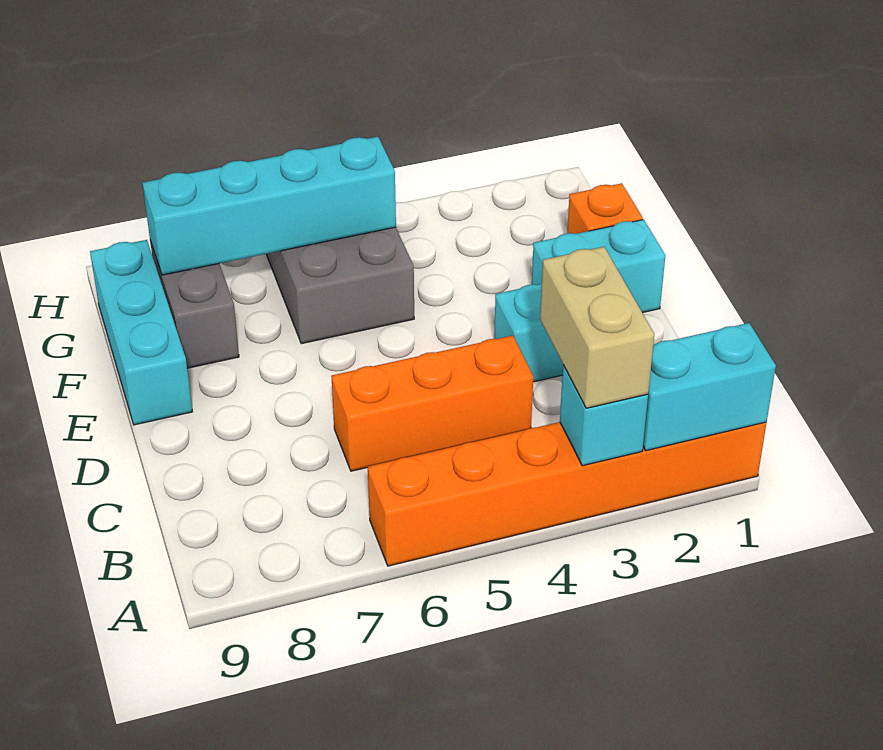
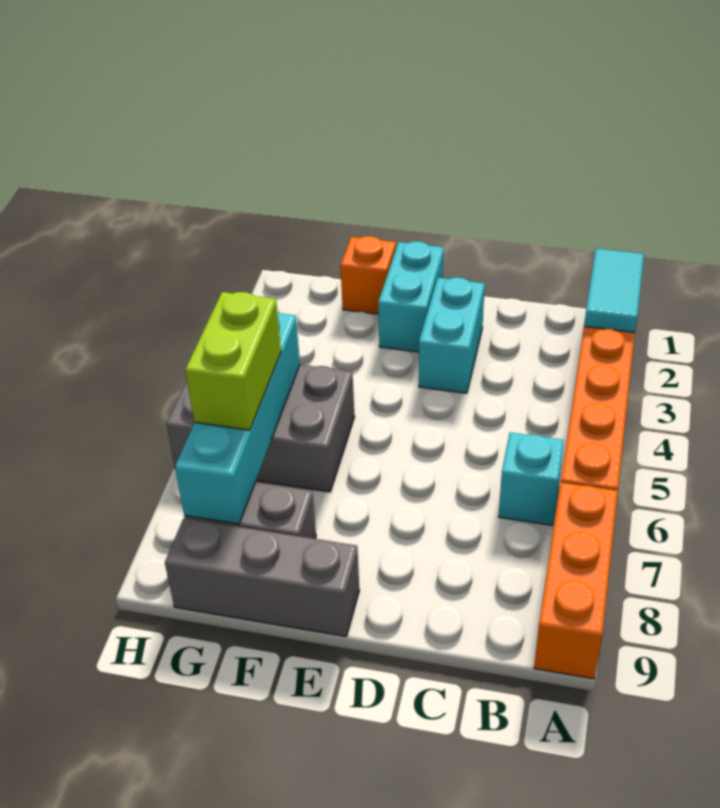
cyan brick A1:A2 level 2 -> cyan tile A1:A2 level 2
cyan brick A3 level 2 -> cyan brick B6 level 1
tan brick A3:B3 level 3 -> none
orange brick C4:C6 level 1 -> orange brick A7:A9 level 1
cyan brick E9:G9 level 1 -> grey brick E9:G9 level 1
none -> lime brick G6:G7 level 3

